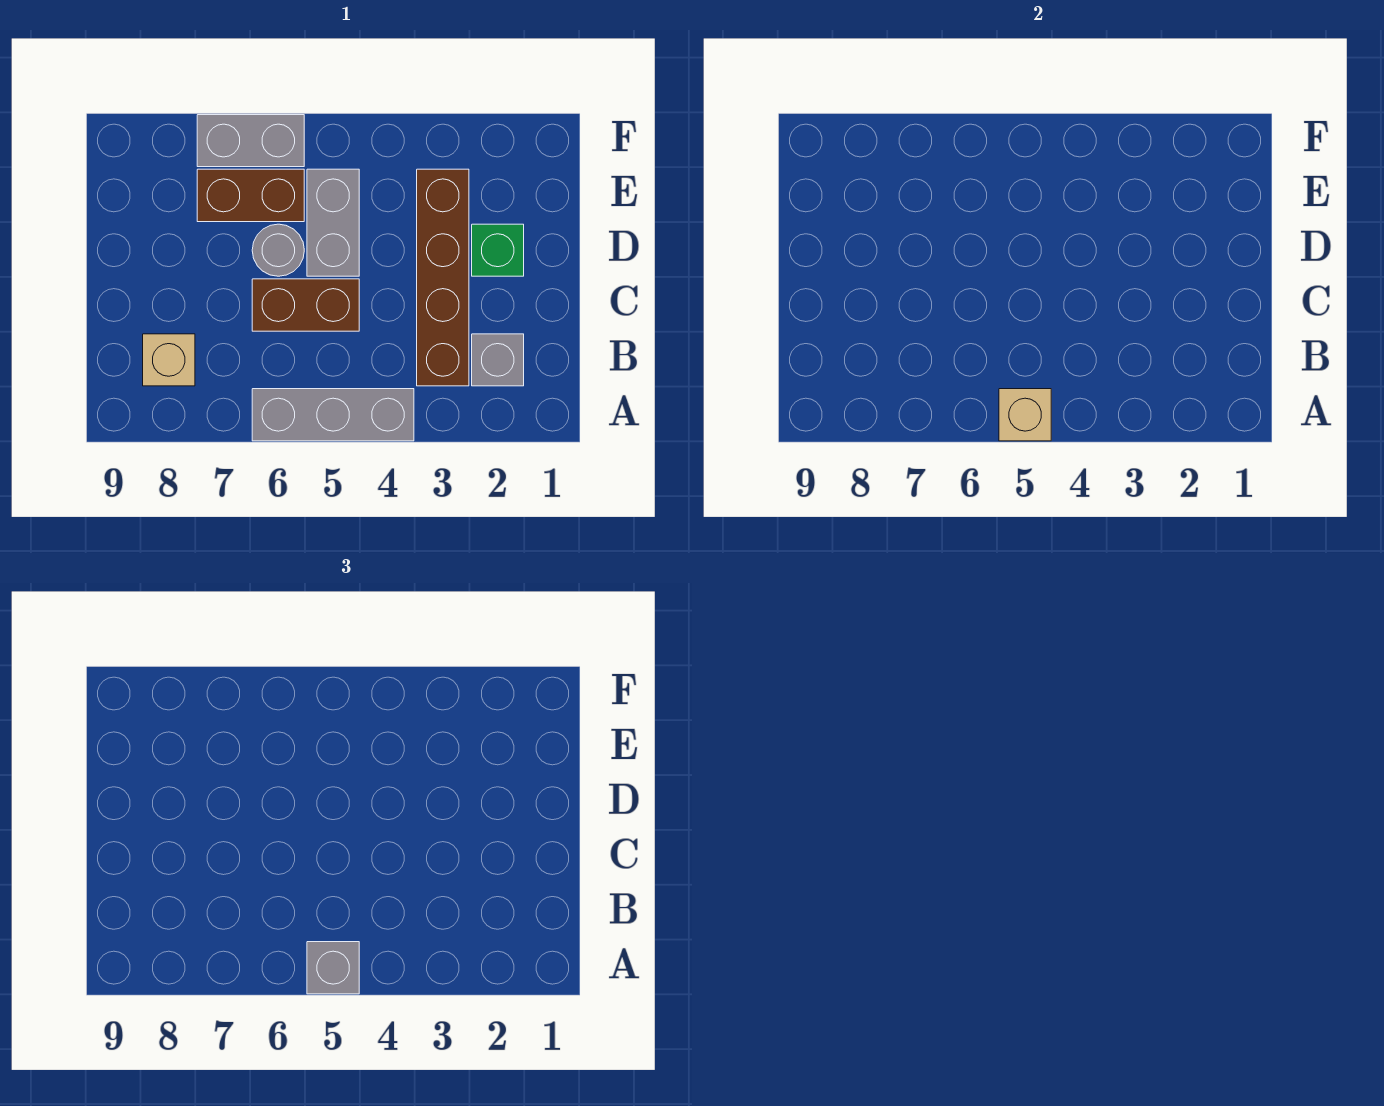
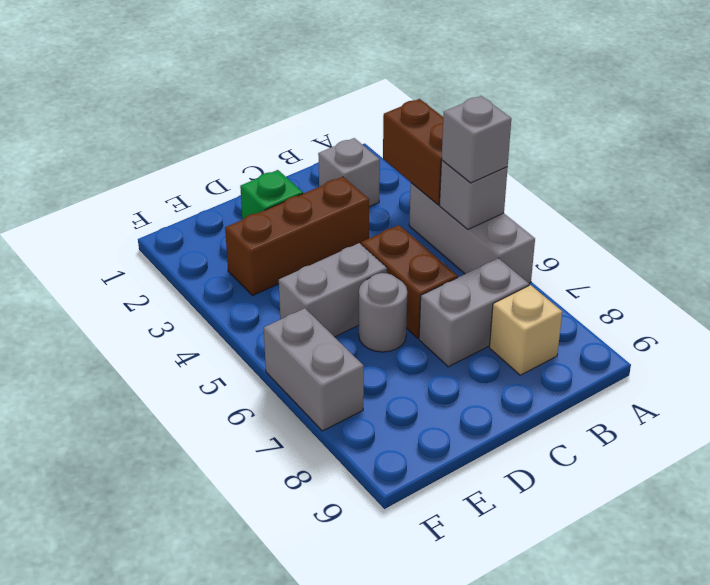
tan brick A5 level 2 -> grey brick A5 level 2
brown brick B3:E3 level 1 -> brown brick C3:E3 level 1
none -> grey brick B7:C7 level 1
brown brick E6:E7 level 1 -> brown brick A3:A4 level 2

